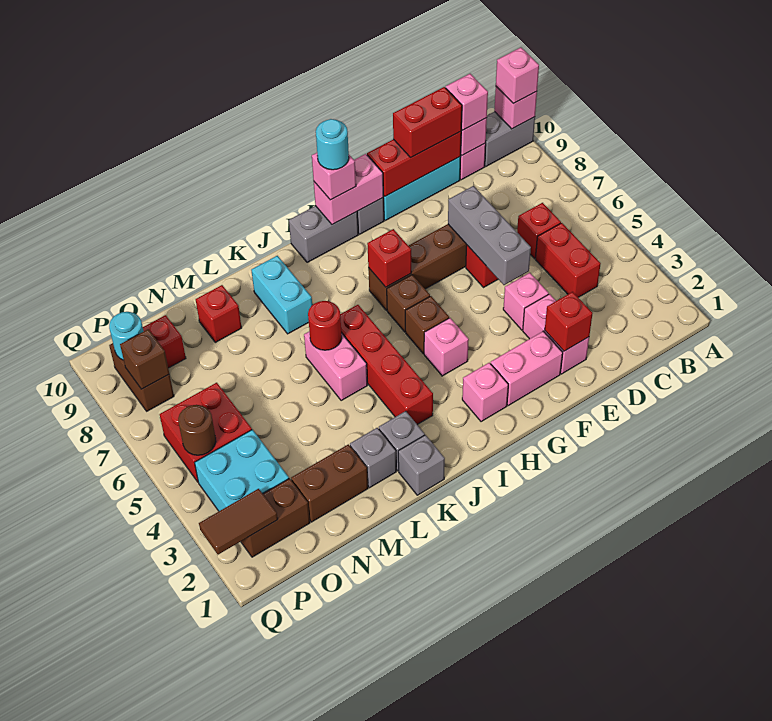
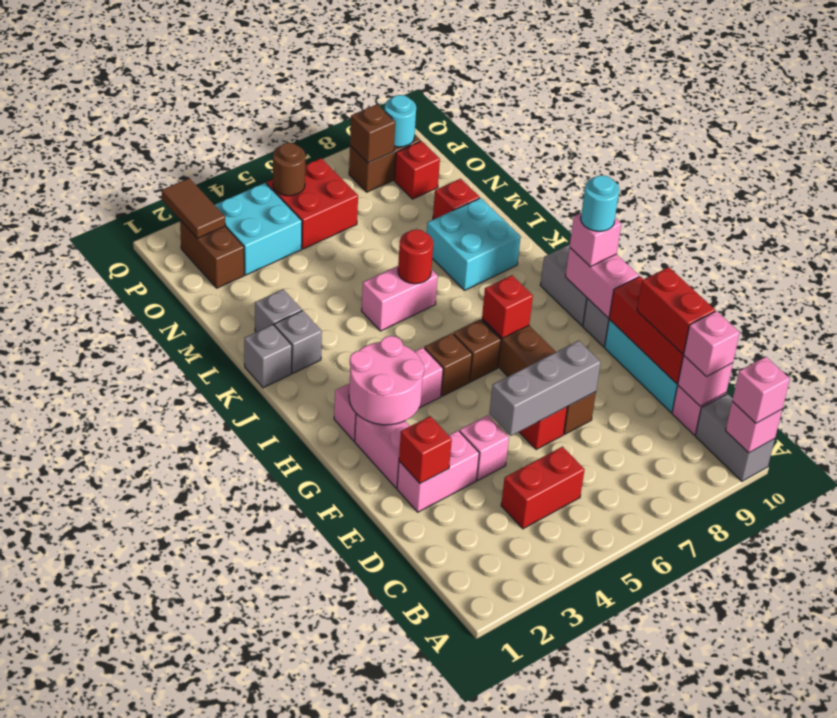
red brick C6 level 1 -> none
none -> pink round brick G2:H3 level 2
red brick J3:J6 level 1 -> none
cyan brick K8:K9 level 1 -> cyan brick K8:L9 level 1
brown brick M2:N2 level 1 -> none

